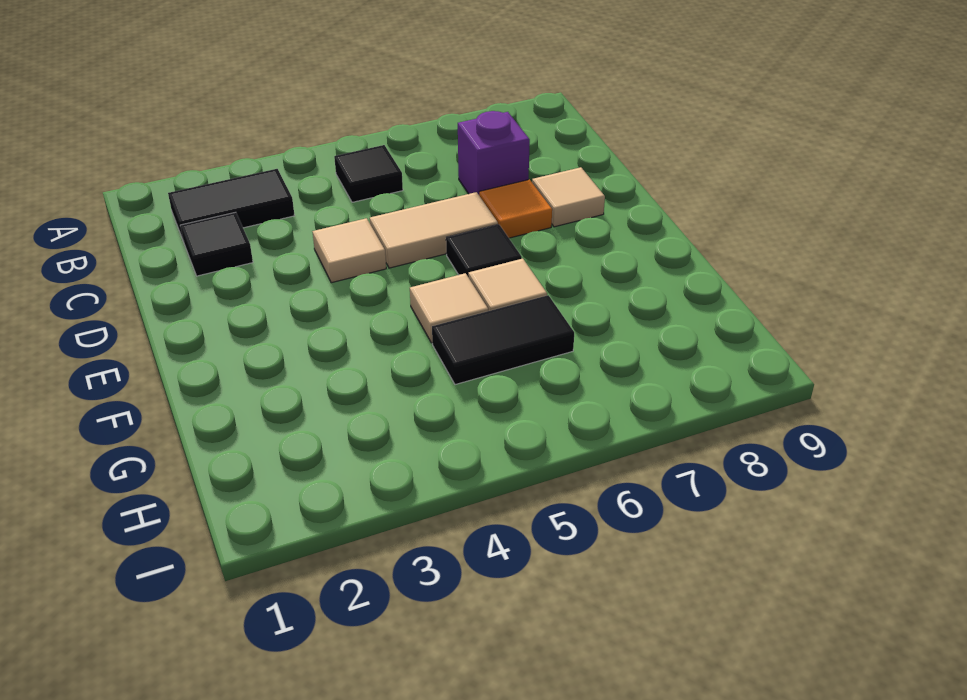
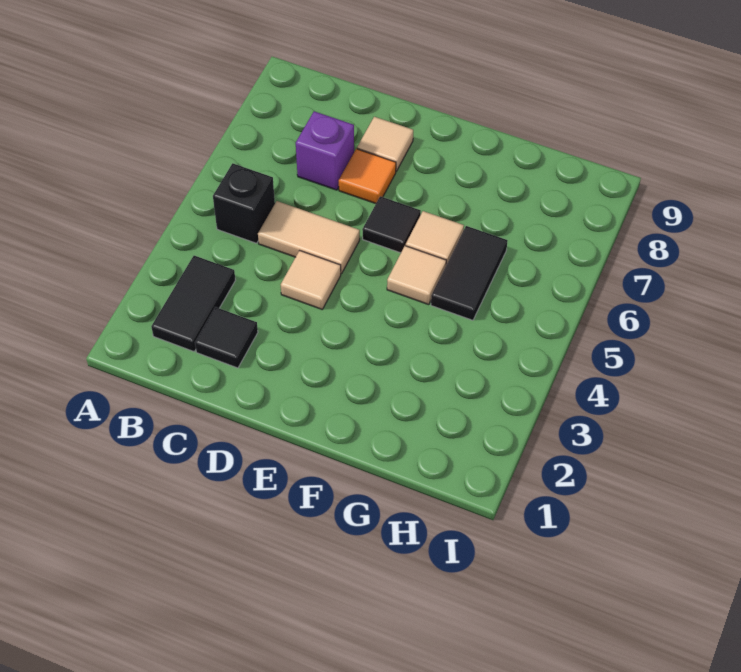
black tile B5 level 1 -> black brick B5 level 1
tan tile D5:D6 level 1 -> tan tile C5:D5 level 1

